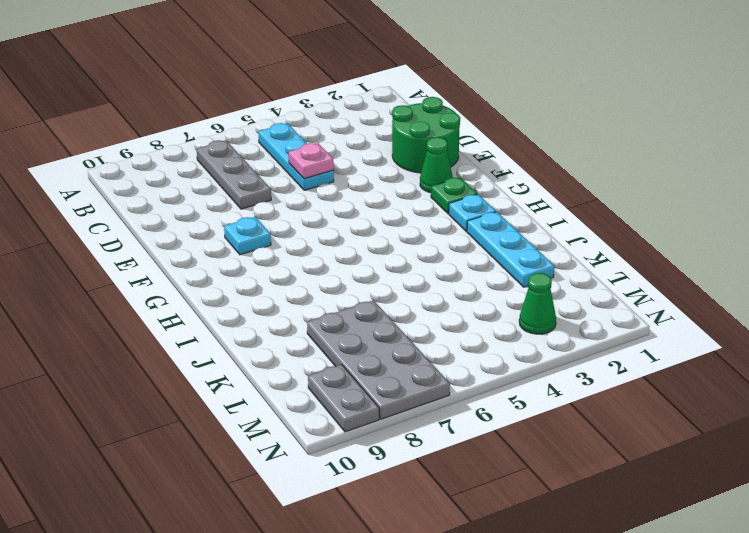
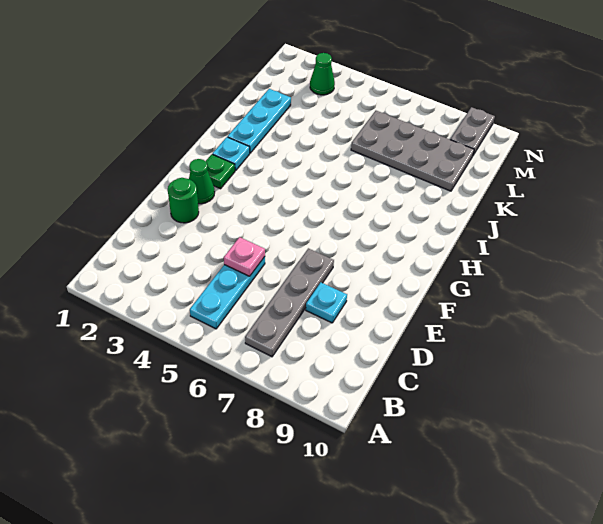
grey plate B7:D7 level 1 -> grey plate B7:E7 level 1
green round brick D1:E2 level 1 -> green round brick E2 level 1
cyan plate F8 level 1 -> cyan plate D8 level 1
grey plate K7:N8 level 1 -> grey plate K6:L9 level 1

